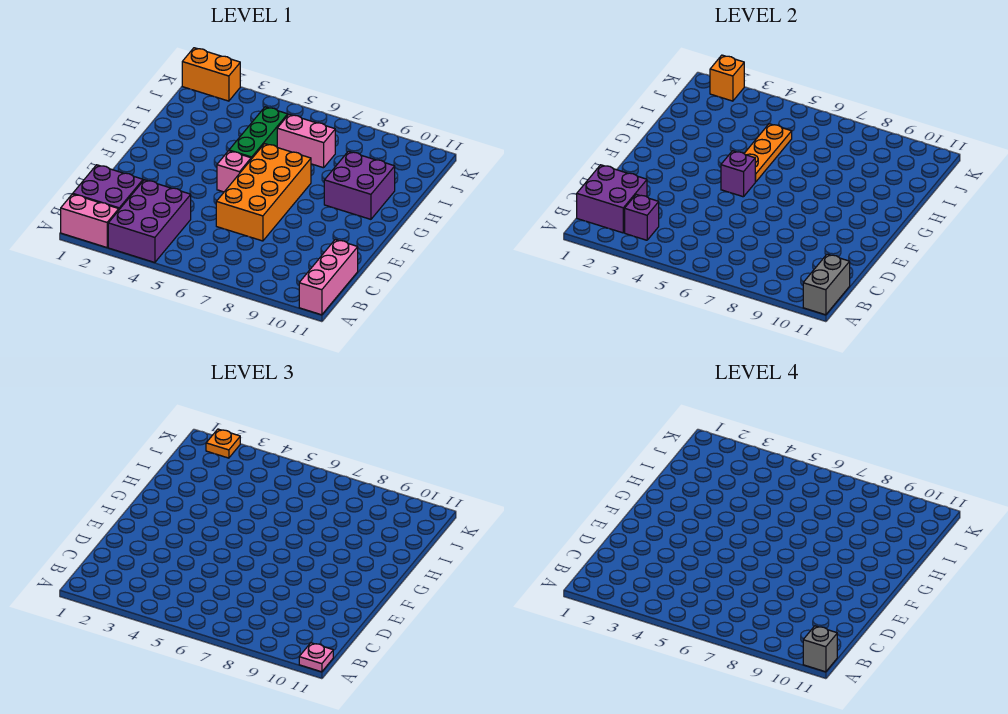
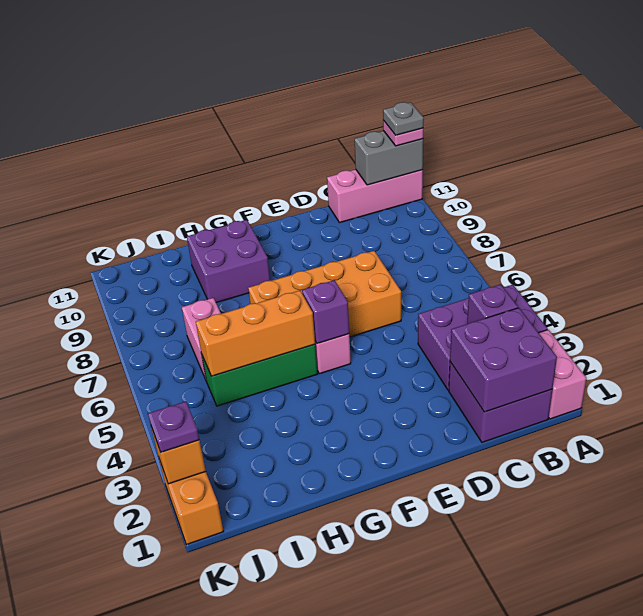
grey brick A11 level 4 -> grey plate A11 level 4
orange plate G5:I5 level 2 -> orange brick G5:I5 level 2
orange plate K2 level 3 -> purple plate K2 level 3

